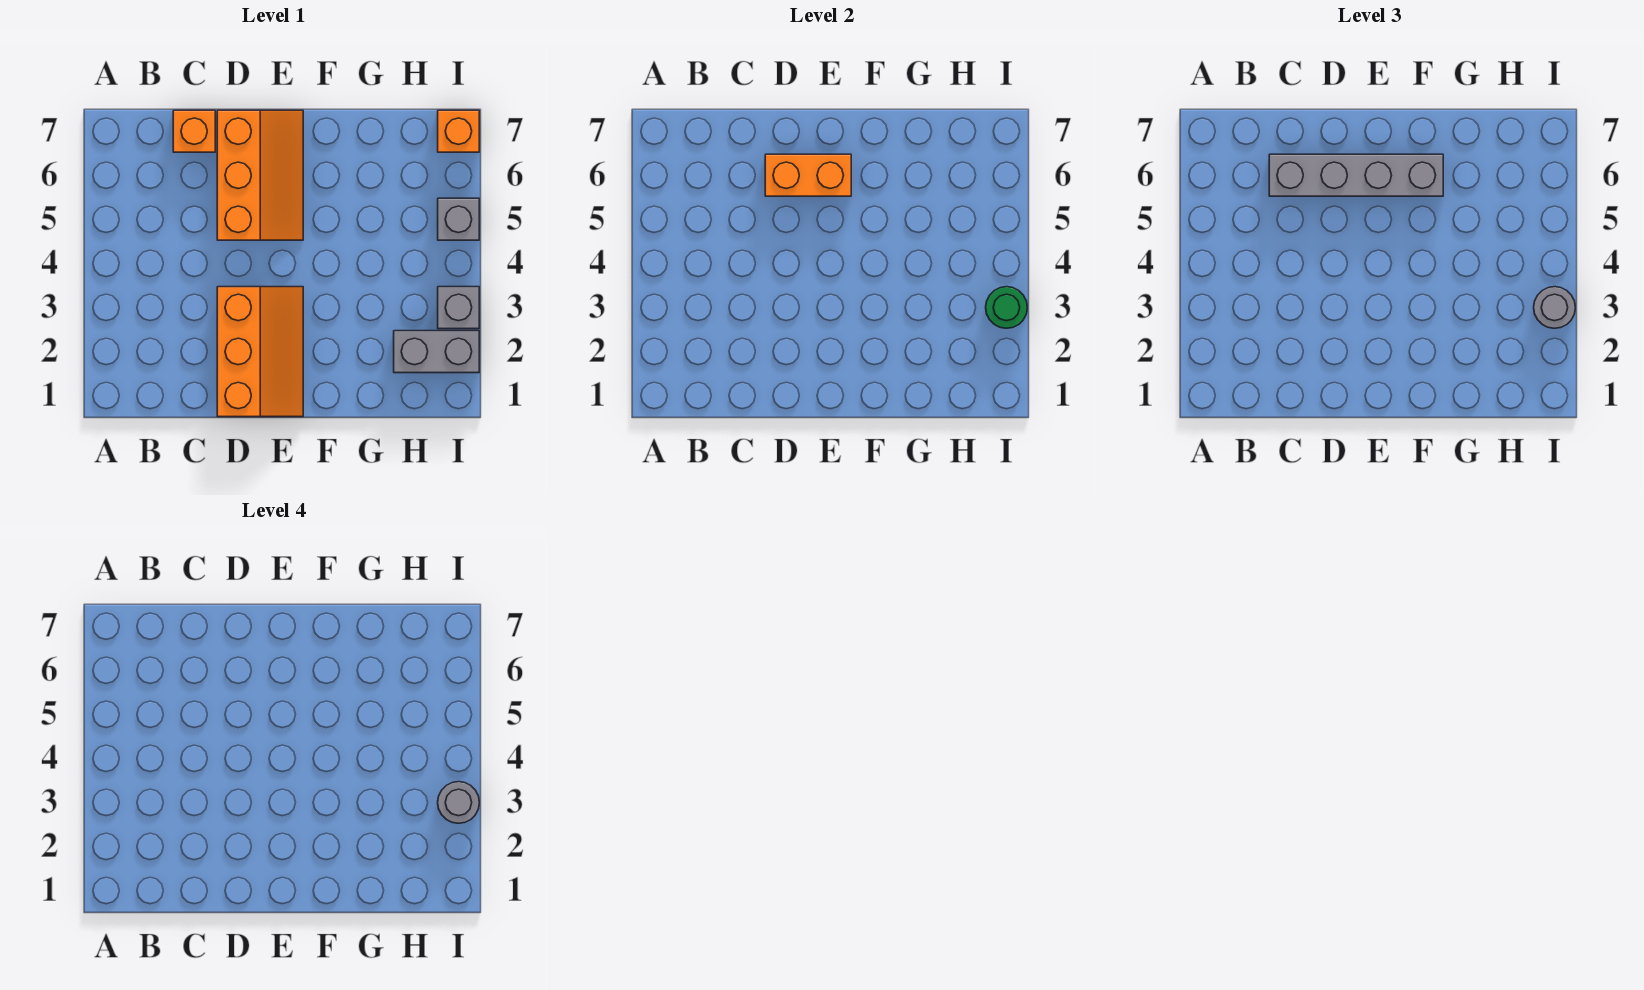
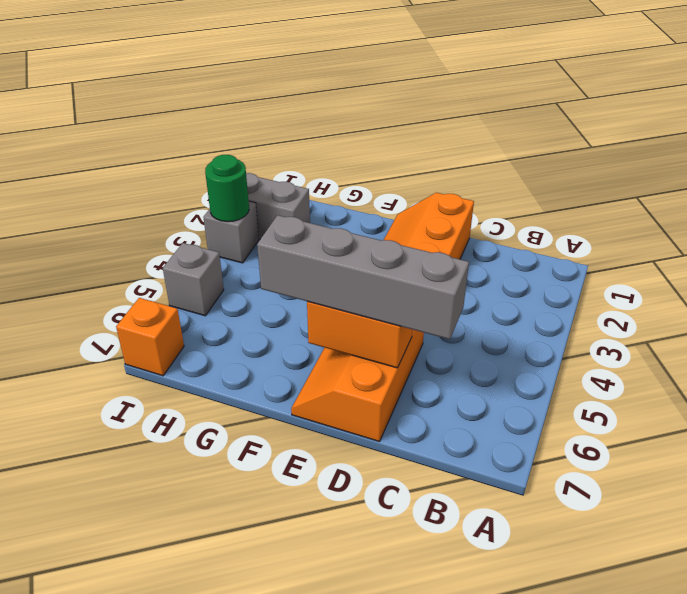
orange brick C7 level 1 -> none
grey round brick I3 level 3 -> none
grey round brick I3 level 4 -> none

